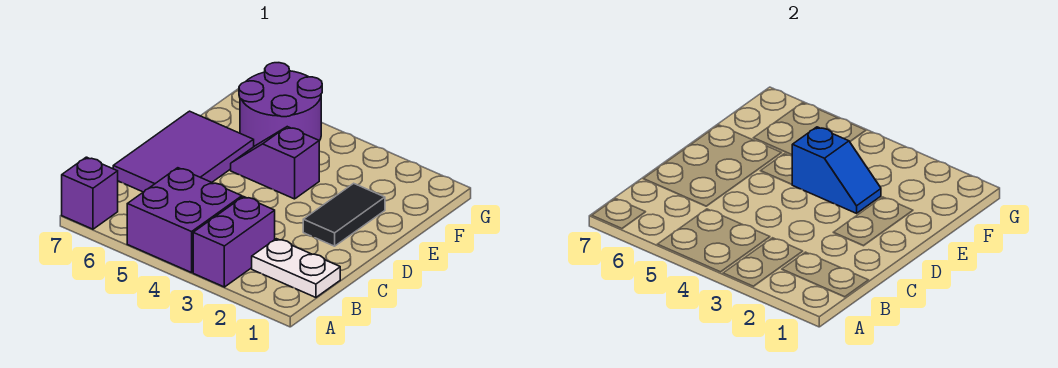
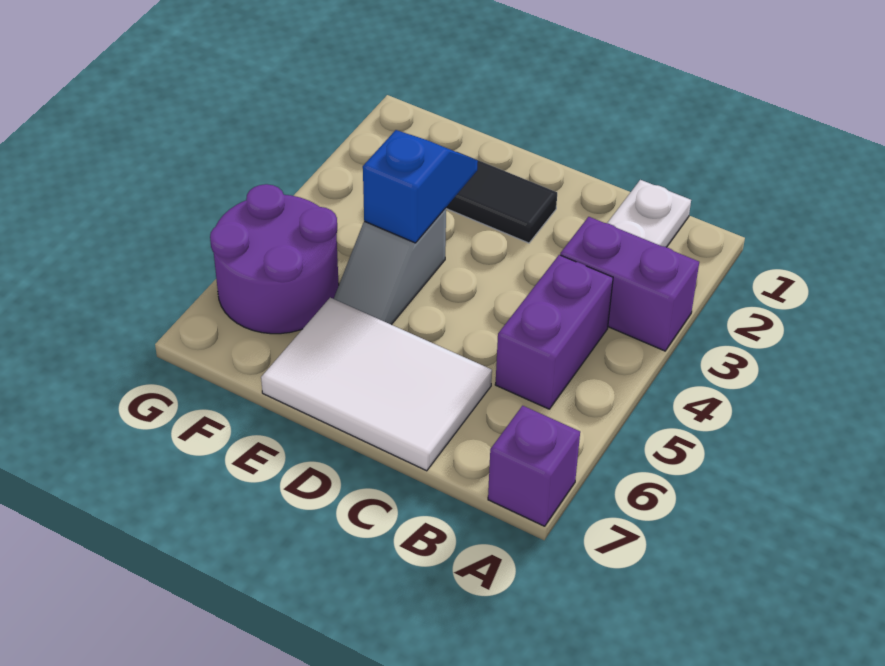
purple brick A4:B5 level 1 -> purple brick B4:B5 level 1
purple tile C6:E7 level 1 -> white tile C6:E7 level 1
purple slope E4:E5 level 1 top 4 -> grey slope E4:E5 level 1 top 4

